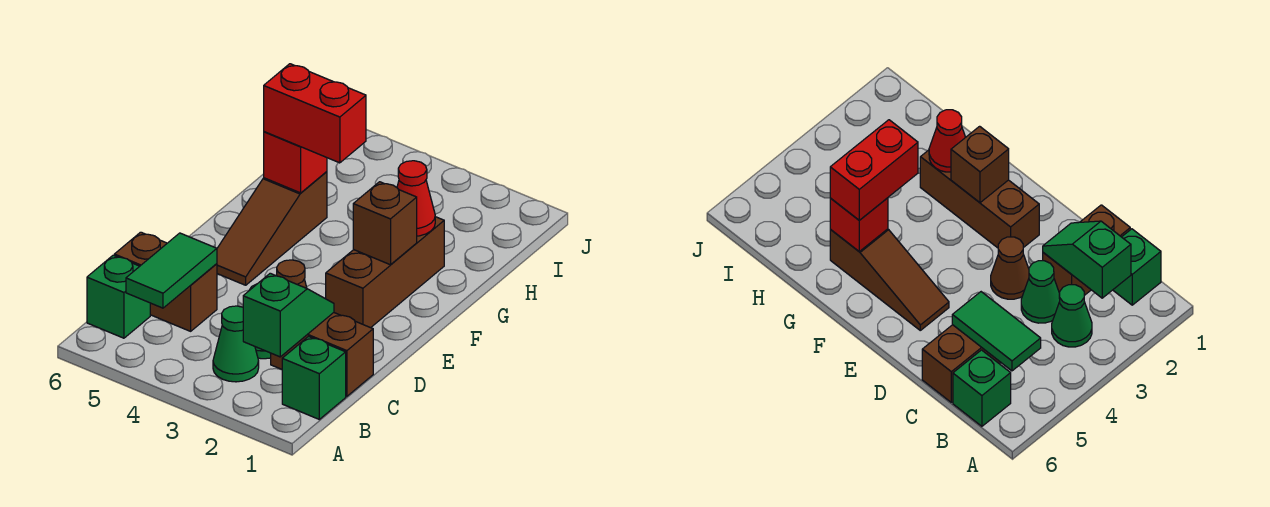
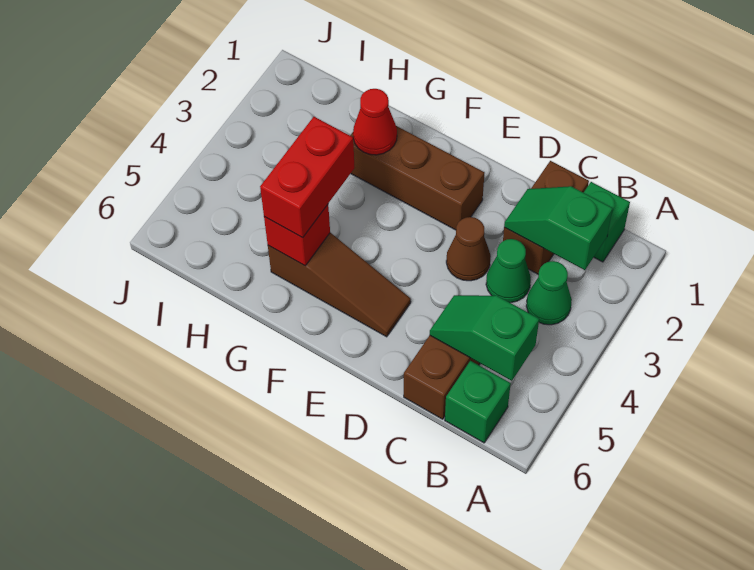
green tile B5:C5 level 2 -> green slope B5:C5 level 2 top B
brown brick F2 level 2 -> none

